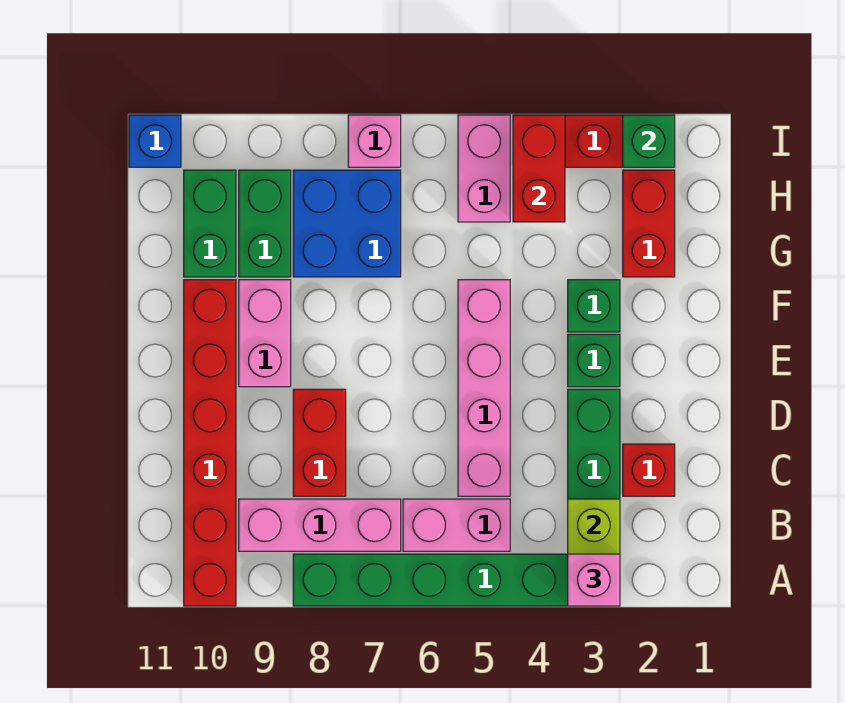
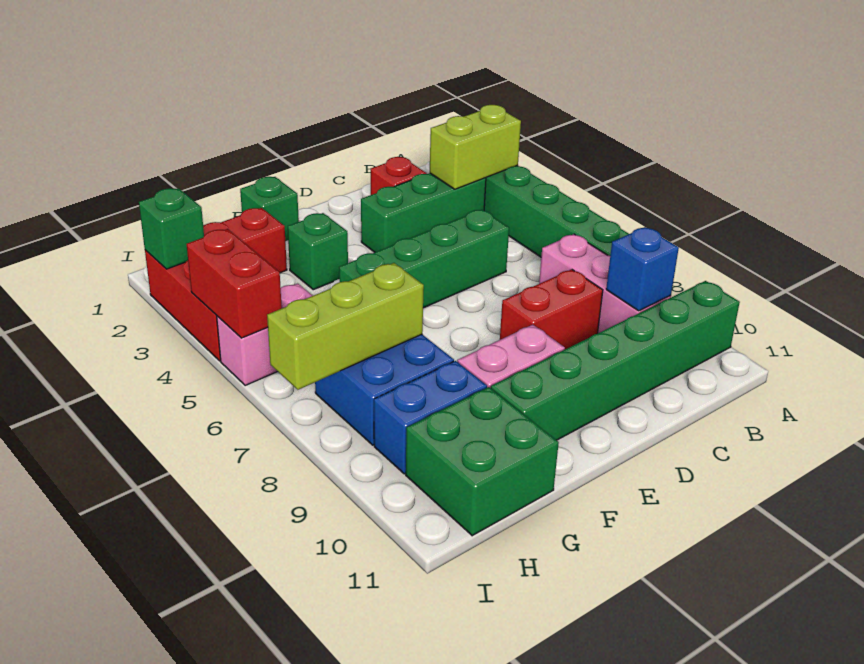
pink brick A3 level 3 -> none
red brick A10:F10 level 1 -> green brick A10:F10 level 1
pink brick B5:B6 level 1 -> none
pink brick C5:F5 level 1 -> green brick C5:F5 level 1
green brick E3 level 1 -> green brick F1 level 1
none -> lime brick G7:I7 level 2
green brick G9:H9 level 1 -> blue brick G9:H9 level 1
green brick G10:H10 level 1 -> green brick G10:H11 level 1
red brick H4:I4 level 2 -> red brick I4:I5 level 2
pink brick I7 level 1 -> none
blue brick I11 level 1 -> blue brick B9 level 2

